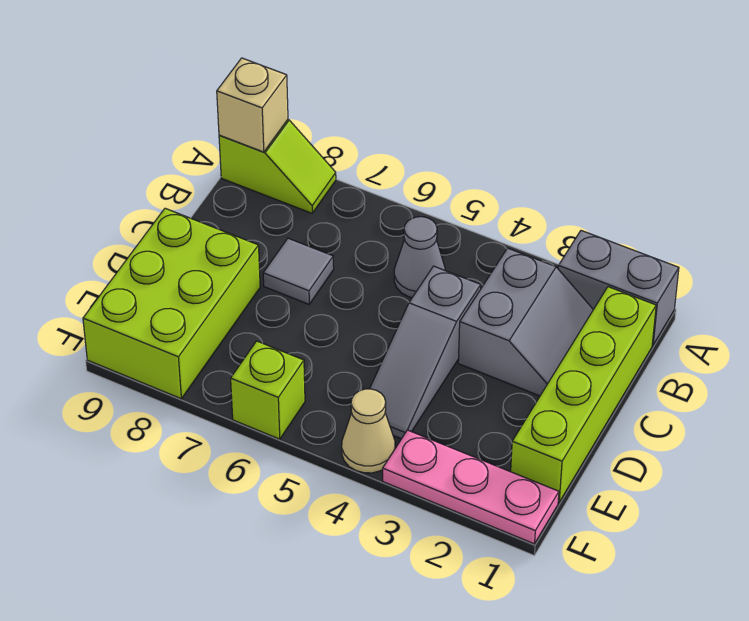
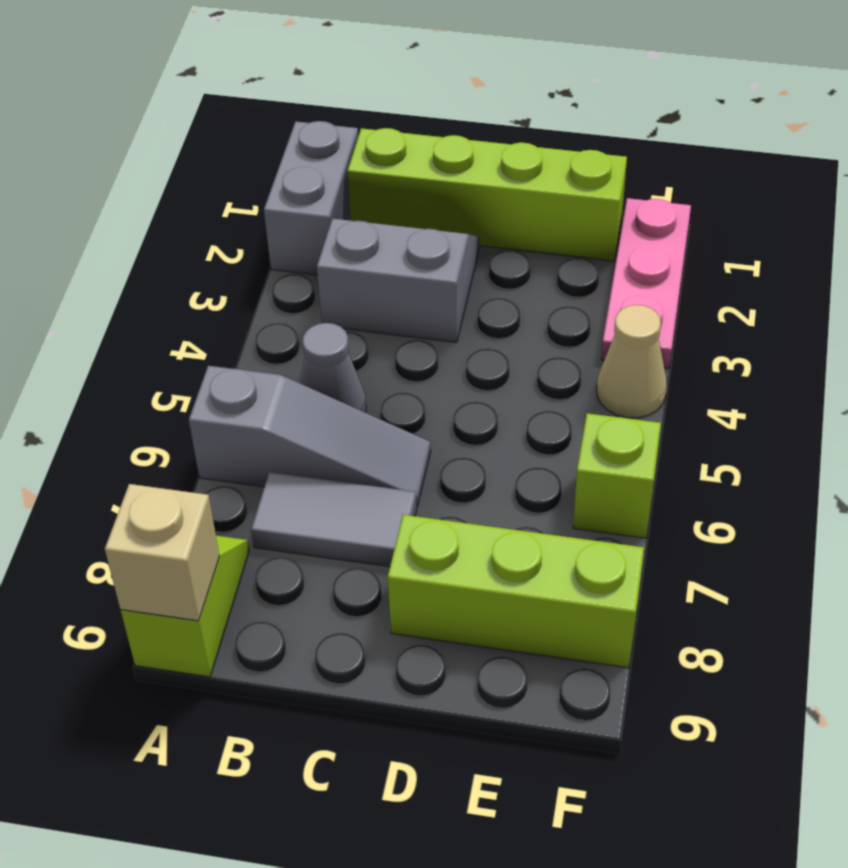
grey slope C4:E4 level 1 top C -> grey slope A6:C6 level 1 top A
grey tile C7 level 1 -> grey tile B7:C7 level 1
lime brick D8:F9 level 1 -> lime brick D8:F8 level 1

